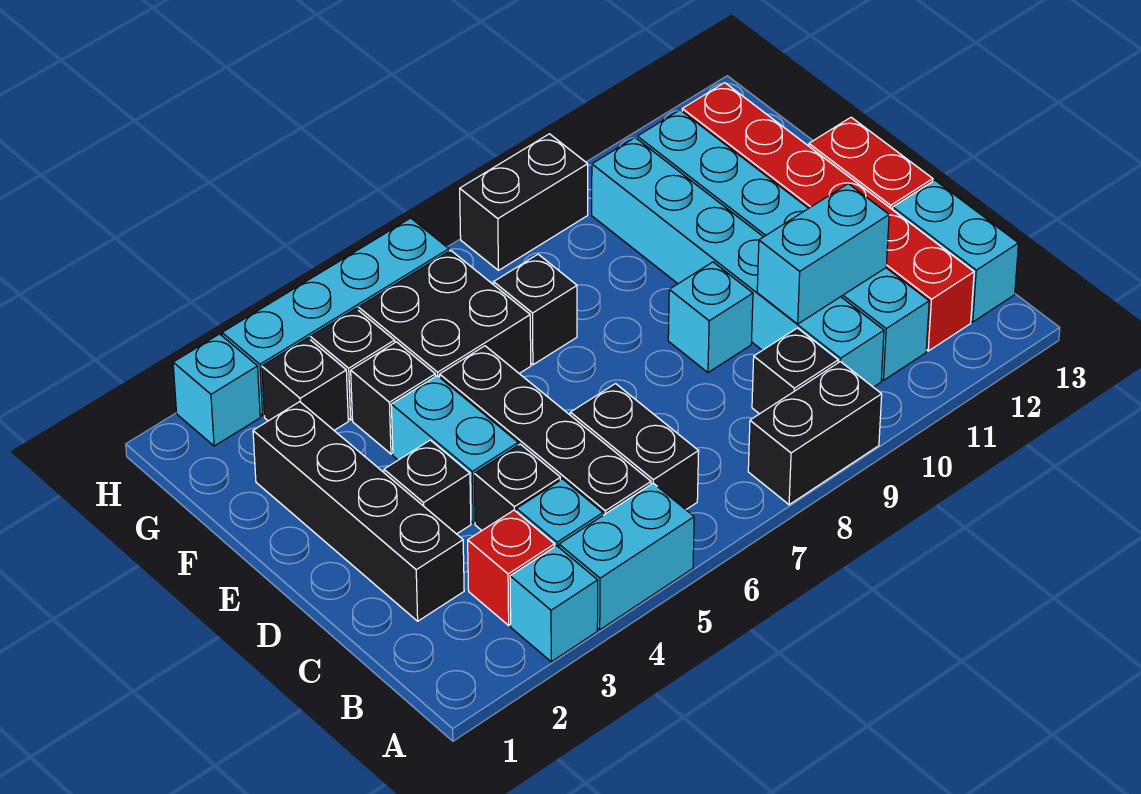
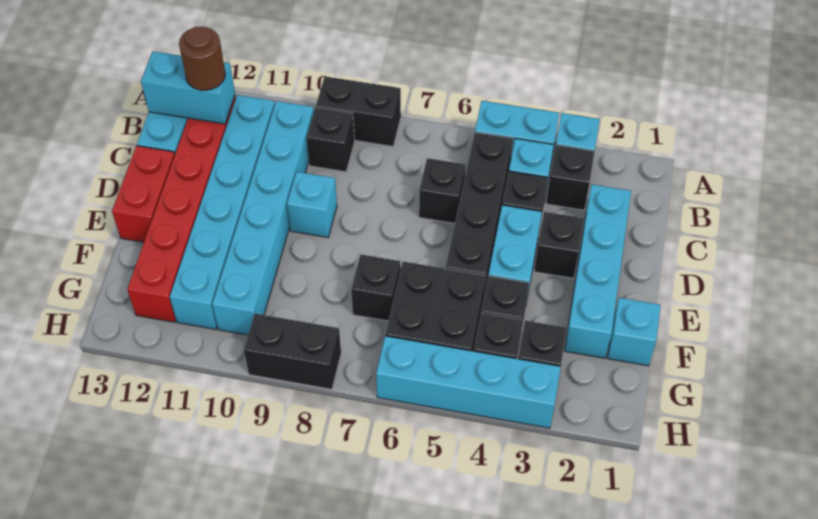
red brick B3 level 1 -> black brick B3 level 1
black brick B6:C6 level 1 -> black brick C6 level 1
none -> brown round brick B12 level 3
black brick C2:F2 level 1 -> cyan brick C2:F2 level 1
cyan brick C10:C11 level 2 -> cyan brick B12:B13 level 2
cyan brick H2 level 1 -> cyan brick F1 level 1

